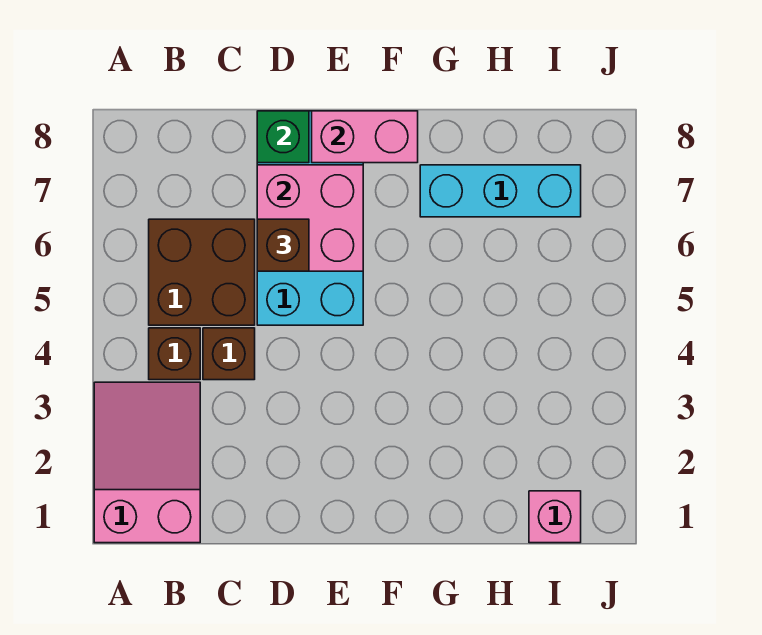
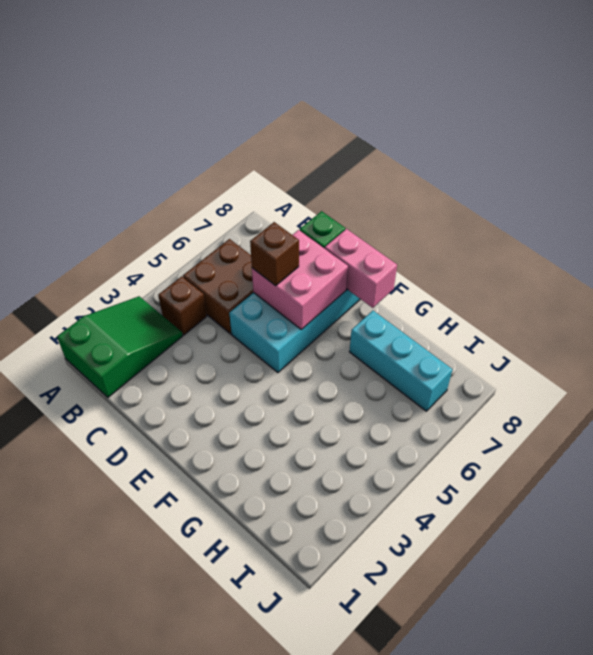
pink slope A1:B3 level 1 top 1 -> green slope A1:B3 level 1 top 1
brown brick C4 level 1 -> none
pink brick I1 level 1 -> none

